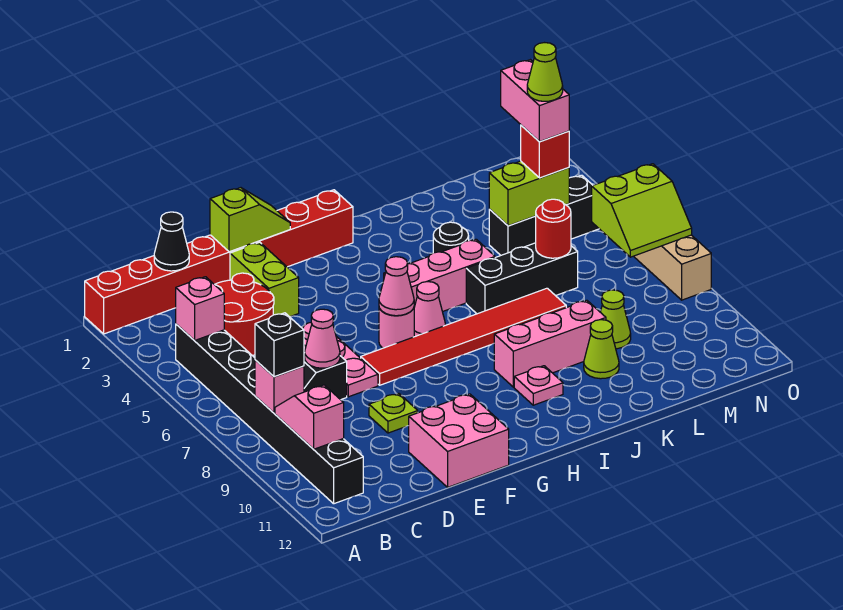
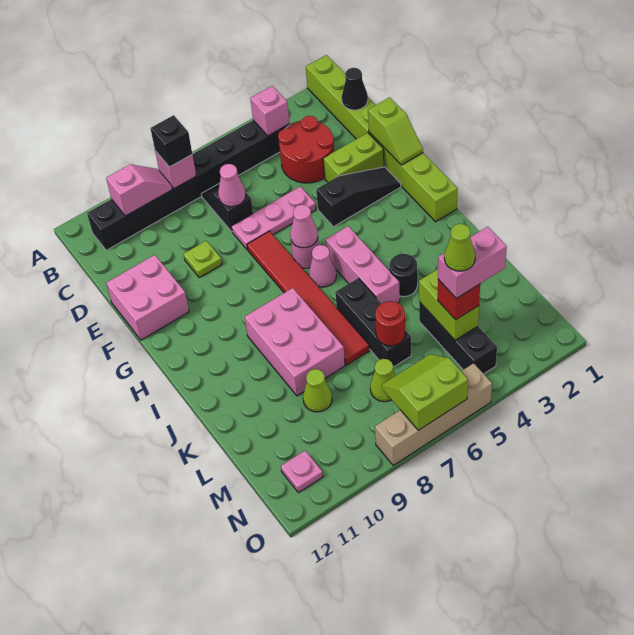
red brick A1:H1 level 1 -> lime brick A1:H1 level 1
none -> black slope F2:F4 level 1 top 4
pink brick I9:K9 level 1 -> pink brick I8:K9 level 1
pink plate I10 level 1 -> pink plate N11 level 1
lime cone K10 level 1 -> lime cone M7 level 1
lime slope N6:O7 level 2 top 6 -> lime slope N6:O7 level 2 top O

